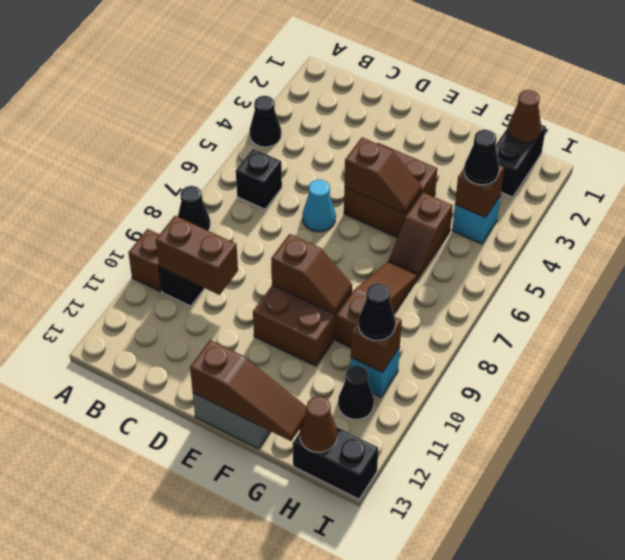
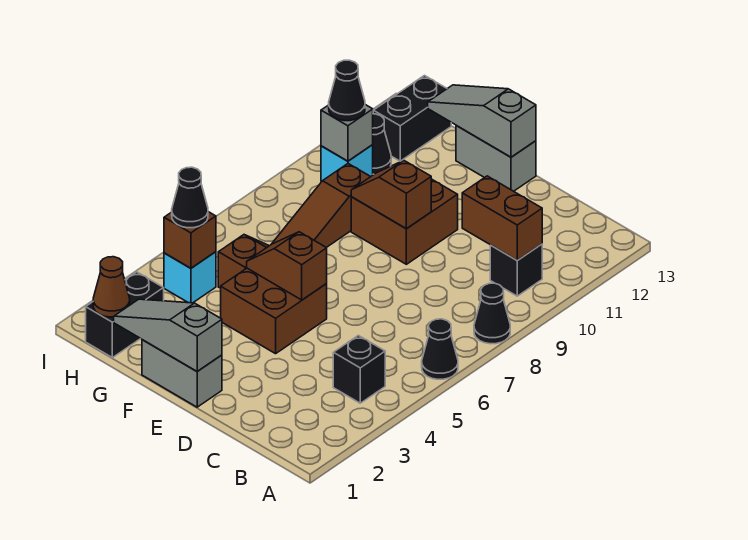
black cone A4 level 1 -> black cone A6 level 1
brown brick A10 level 1 -> none
black brick B6 level 1 -> black brick B4 level 1
cyan cone D6 level 1 -> none
none -> grey brick E1:F1 level 1
none -> grey slope E1:G1 level 2 top E
brown slope E13:G13 level 2 top E -> grey slope E13:G13 level 2 top E
brown brick H10 level 2 -> grey brick H10 level 2
black brick H13:I13 level 1 -> black brick H12:H13 level 1
brown cone H13 level 2 -> none

